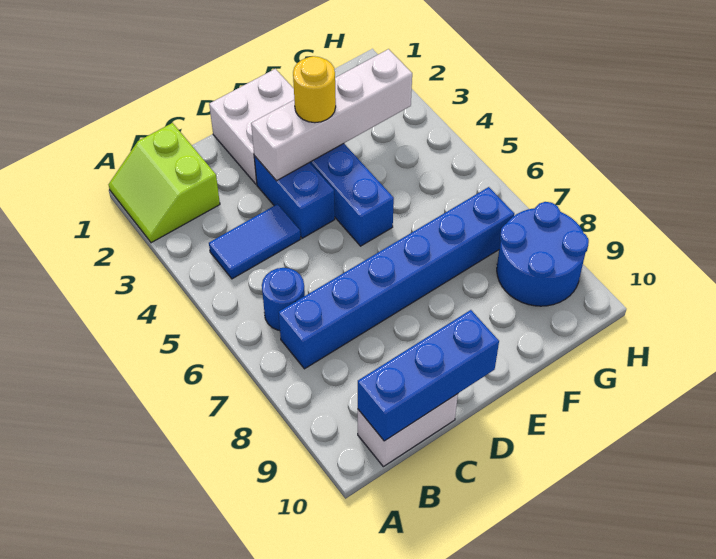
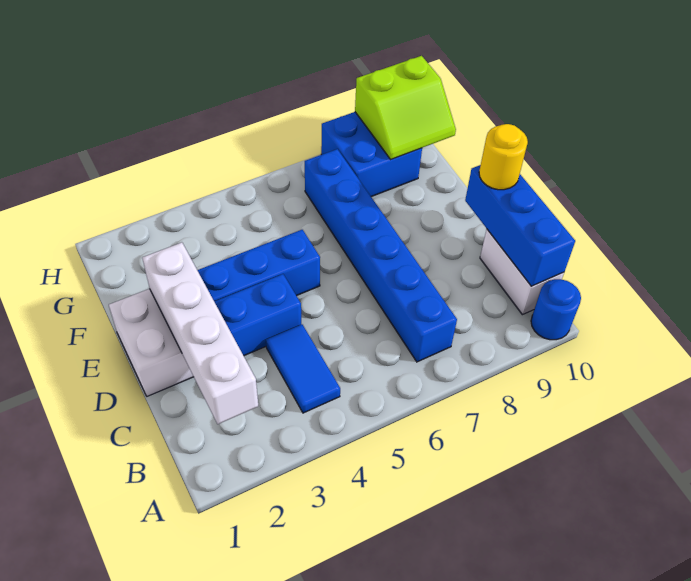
lime slope A1:B2 level 1 top B -> lime slope G9:H10 level 2 top H
blue round brick B6 level 1 -> blue round brick A10 level 1
white brick D3:G3 level 2 -> white brick B2:E2 level 2
yellow round brick E3 level 3 -> yellow round brick D10 level 3
blue round brick G8:H9 level 1 -> blue brick G8:H9 level 1

